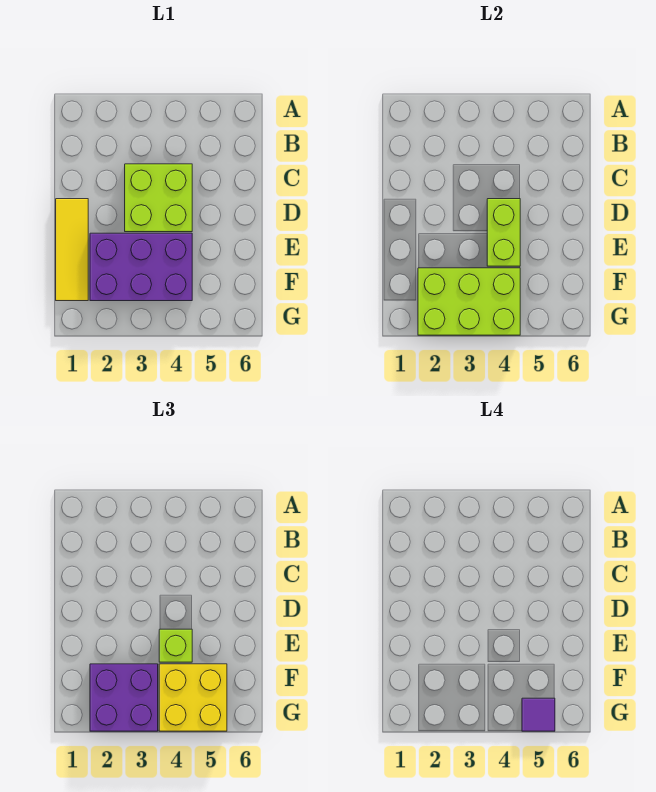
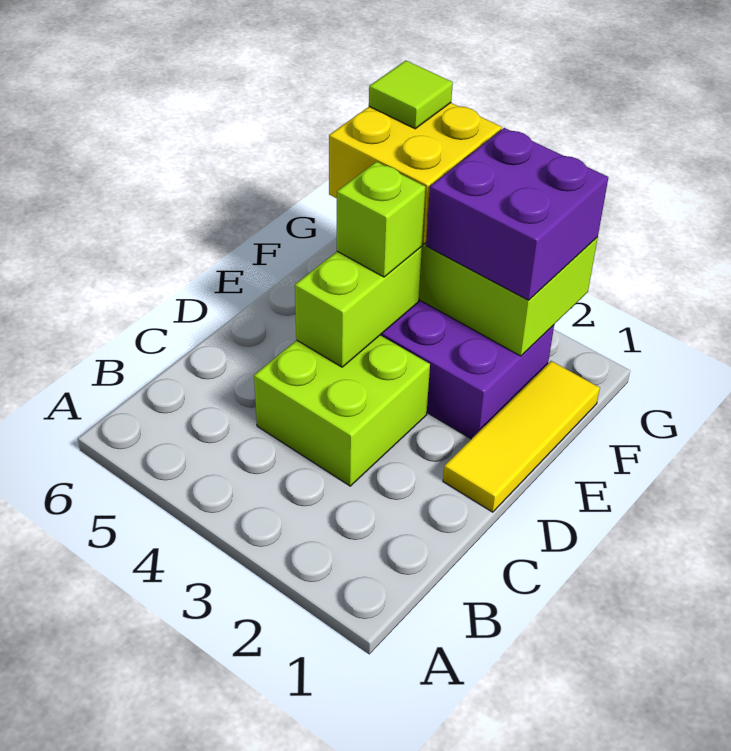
purple tile G5 level 4 -> lime tile G5 level 4

